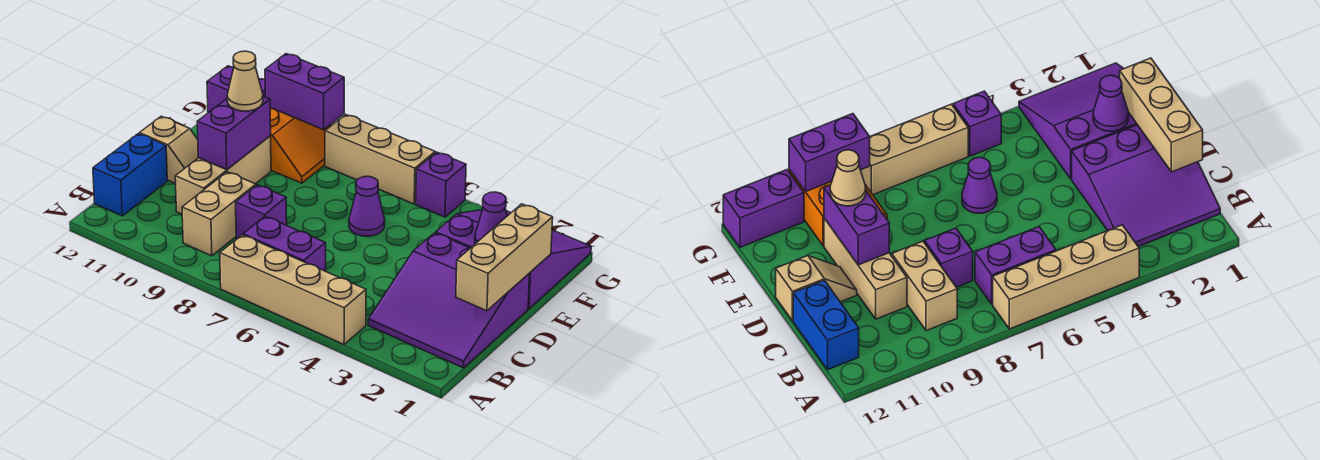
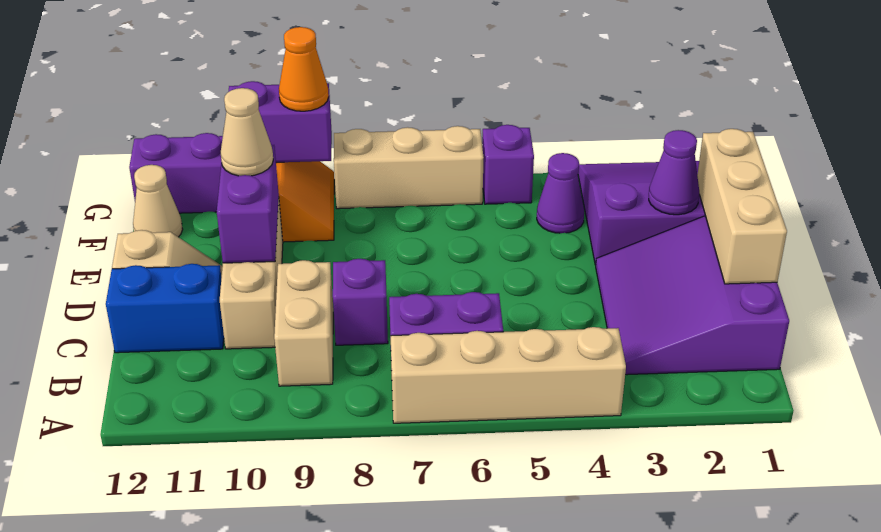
purple slope B1:D3 level 1 top D -> purple slope B1:D3 level 1 top 1
blue brick B12:C12 level 1 -> blue brick C11:C12 level 1
purple cone E6 level 1 -> purple cone F4 level 1
none -> tan cone F12 level 1
none -> orange cone G9 level 3

